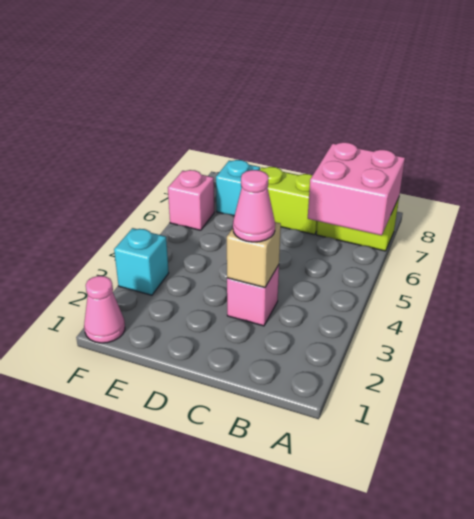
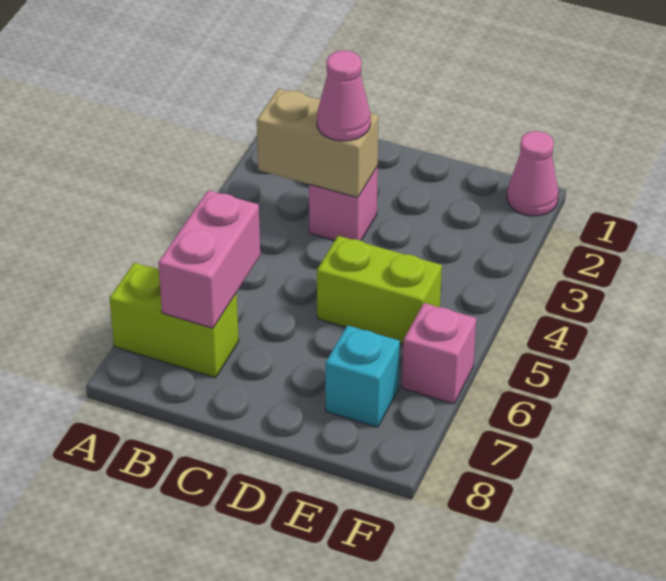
pink brick A6:B7 level 2 -> pink brick B6:B7 level 2
tan brick C3 level 2 -> tan brick B3:C3 level 2
lime brick C7:D7 level 1 -> lime brick D5:E5 level 1
cyan brick F3 level 1 -> none

